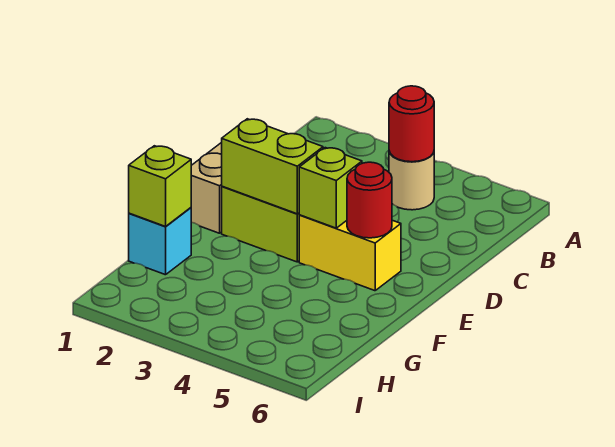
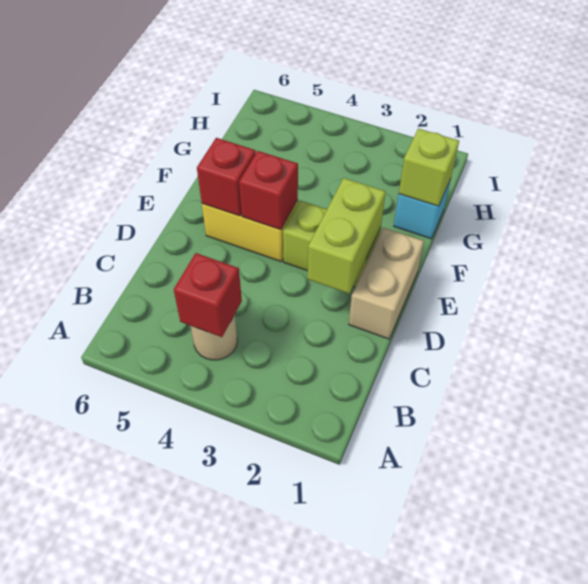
red round brick B4 level 2 -> red brick B4 level 2
lime brick E2:E3 level 2 -> lime brick D2:E2 level 2
lime brick E4 level 2 -> red brick E4 level 2
red round brick E5 level 2 -> red brick E5 level 2

